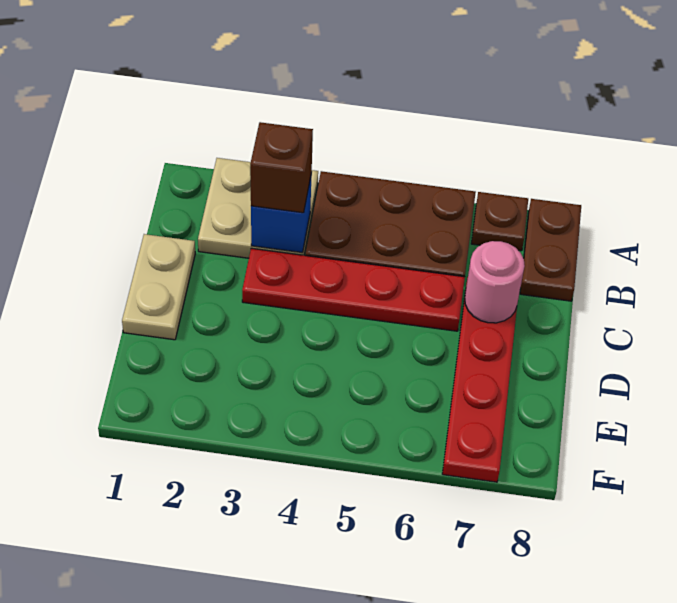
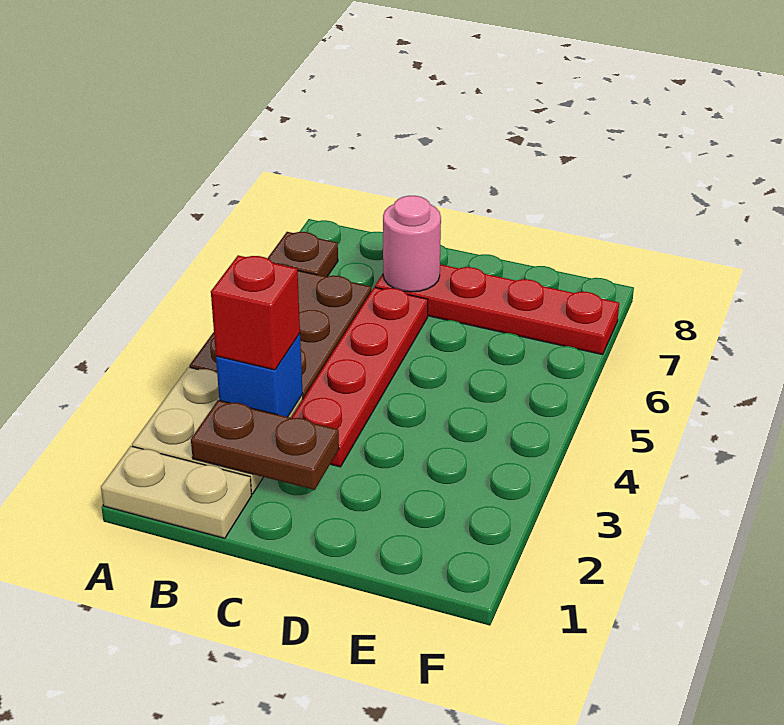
brown plate A8:B8 level 1 -> brown plate B2:C2 level 2
brown brick B3 level 3 -> red brick B3 level 3
tan plate C1:D1 level 1 -> tan plate A1:B1 level 1

